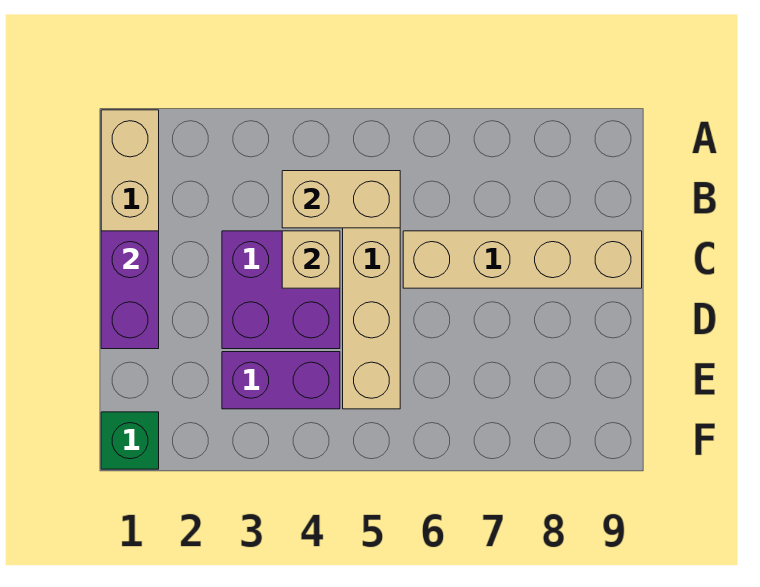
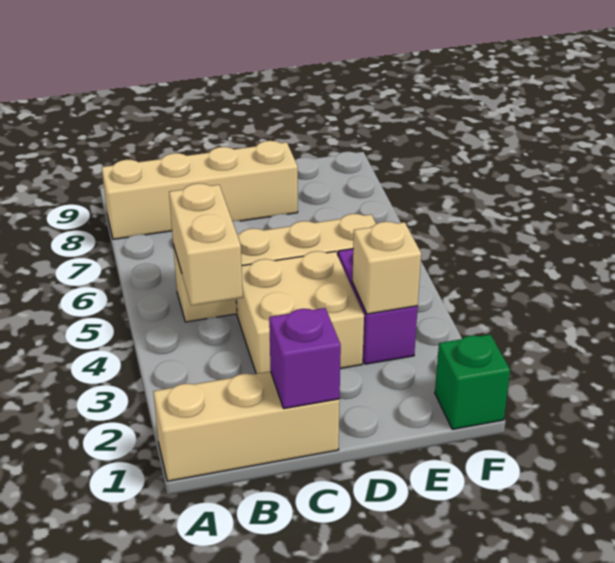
purple brick C1:D1 level 2 -> purple brick C1 level 2
purple brick C3:D4 level 1 -> tan brick C3:D4 level 1
tan brick C4 level 2 -> tan brick E3 level 2
tan brick C6:C9 level 1 -> tan brick A8:D8 level 1

